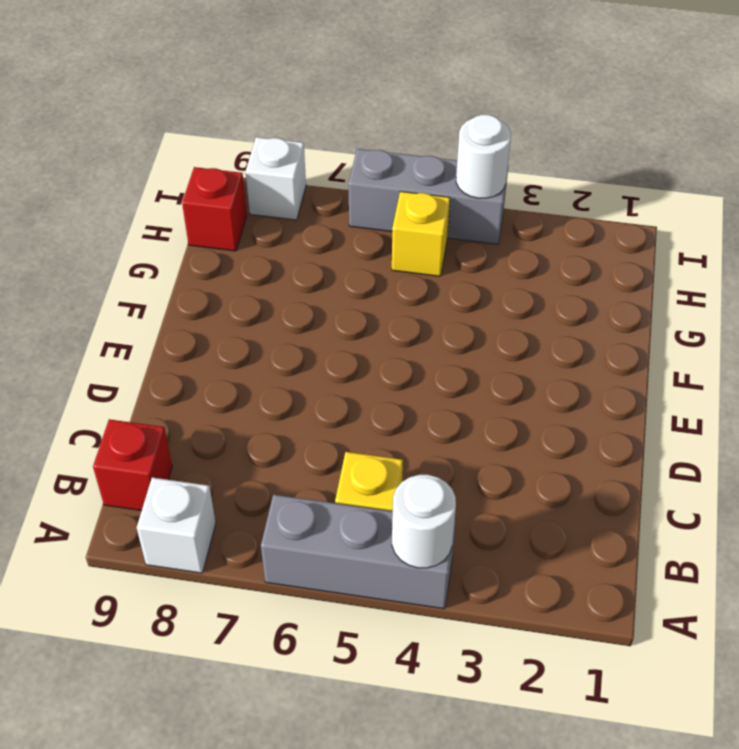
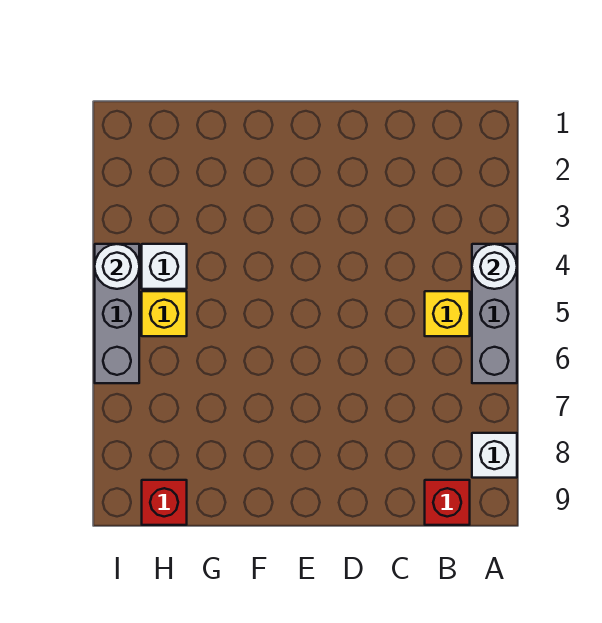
white brick I8 level 1 -> white brick H4 level 1

